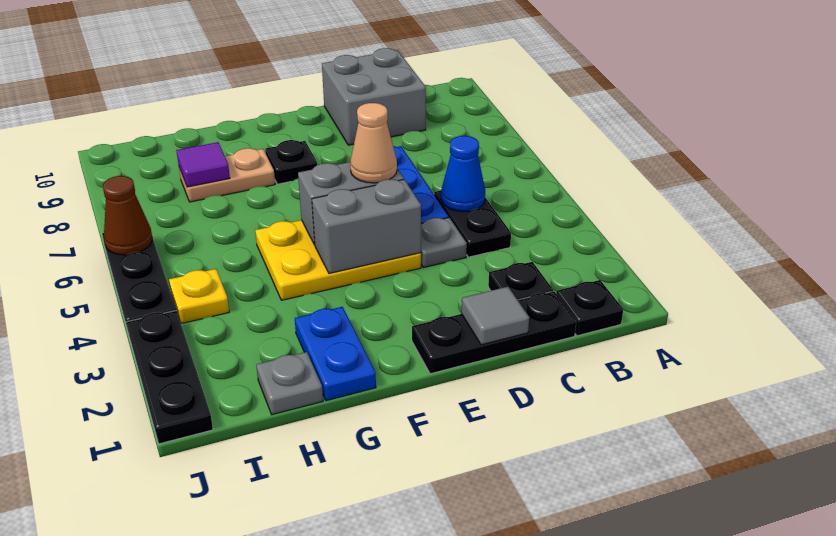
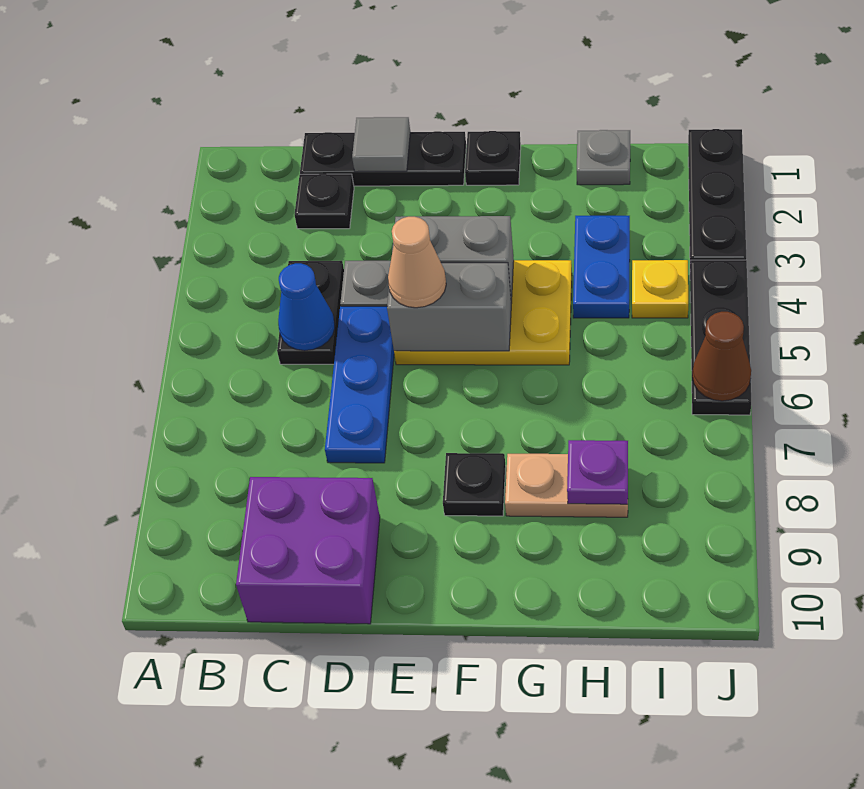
black plate B1 level 1 -> black plate F1 level 1
grey brick C9:D10 level 1 -> purple brick C9:D10 level 1
blue plate G1:G2 level 1 -> blue plate H3:H4 level 1
purple tile H8 level 2 -> purple plate H8 level 2

